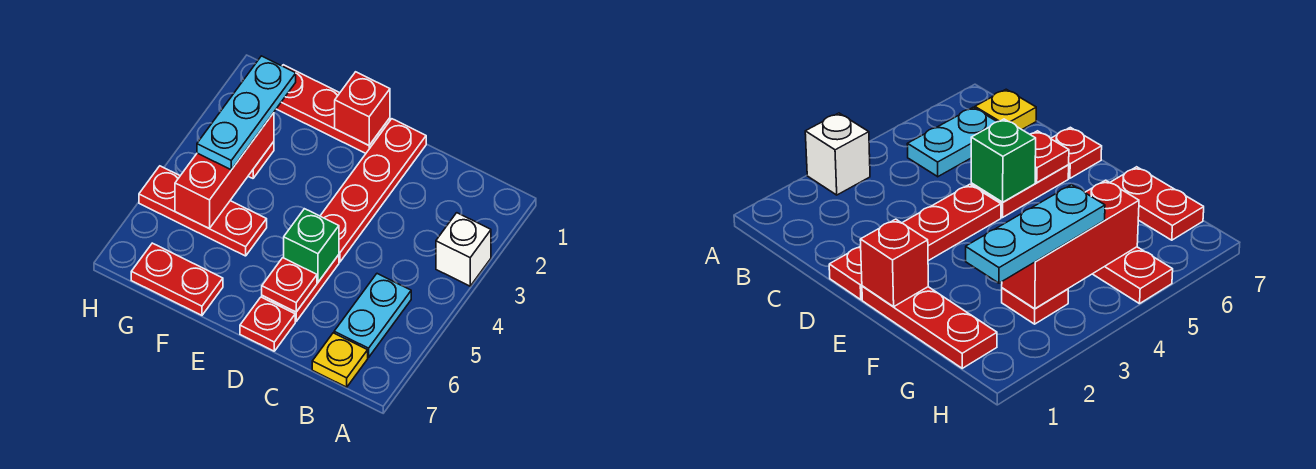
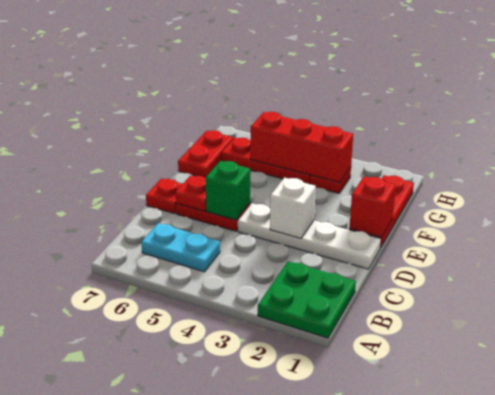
none -> green plate A1:B2 level 1
white brick A3 level 1 -> white brick D3 level 2
yellow plate B7 level 1 -> none
red plate D1:D4 level 1 -> white plate D1:D4 level 1
red plate F5:H5 level 1 -> red plate G4:G6 level 1
cyan plate G2:G4 level 3 -> none

